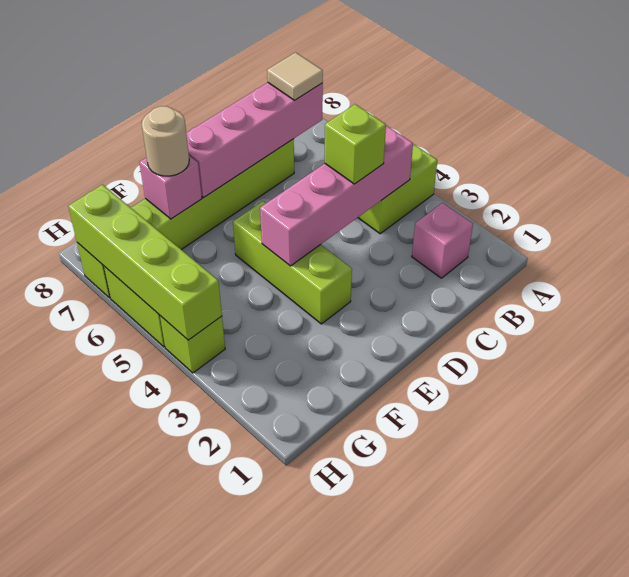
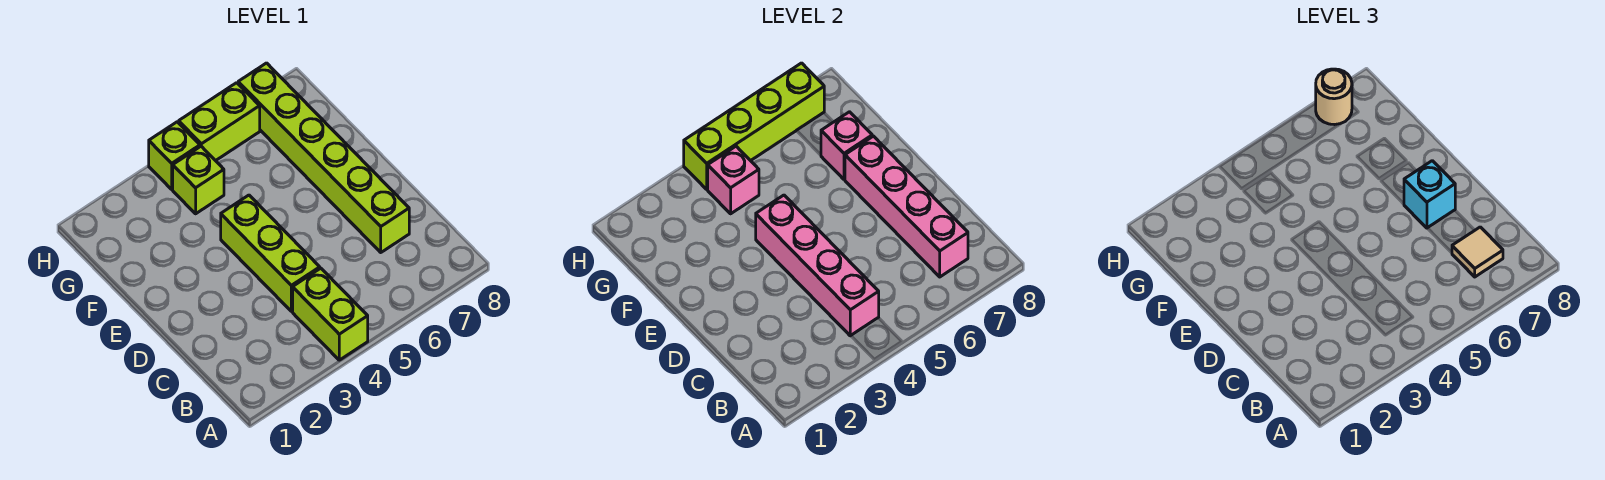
pink brick B2 level 1 -> pink brick G4 level 2
lime brick C4 level 3 -> lime brick G4 level 1
none -> cyan brick D7 level 3
lime brick E3:E5 level 1 -> lime brick C4:E4 level 1
tan round brick F7 level 3 -> tan round brick H7 level 3

